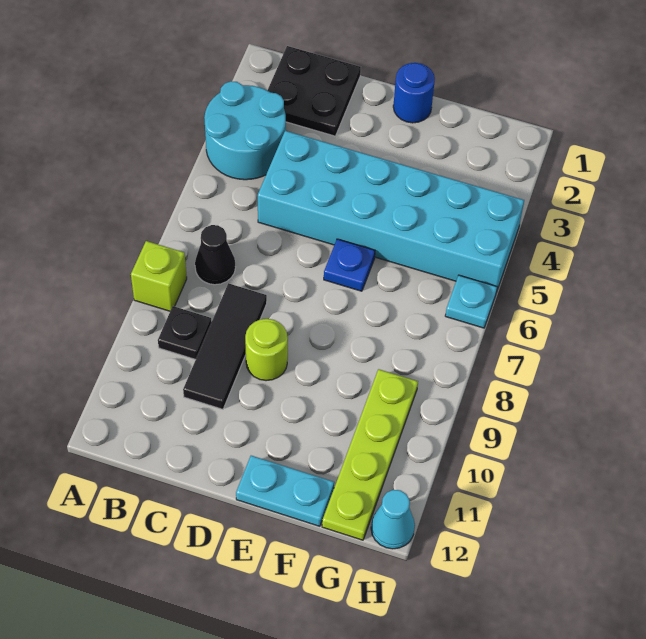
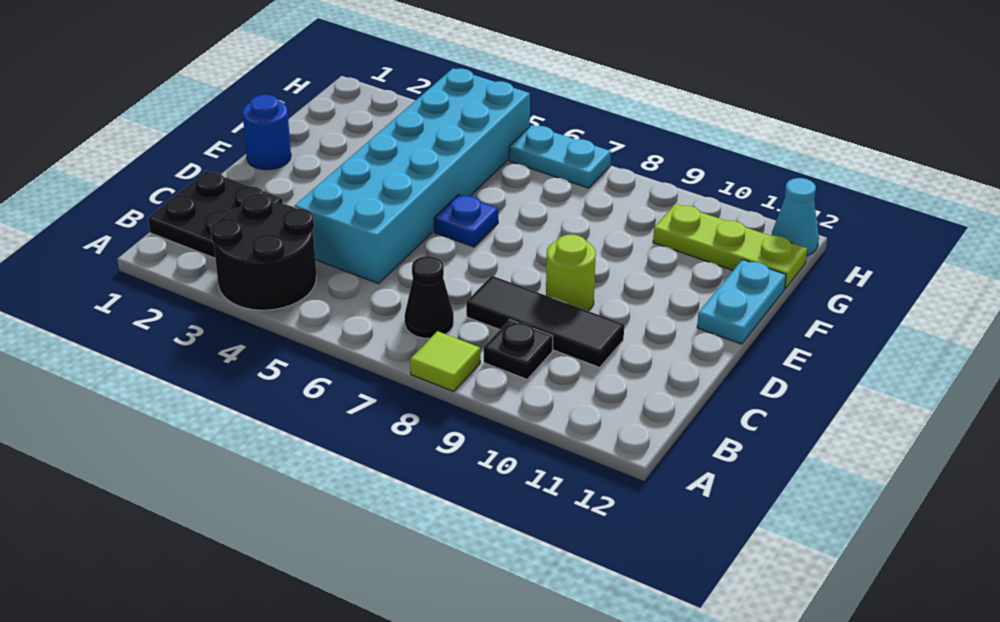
cyan round brick A3:B4 level 1 -> black round brick A3:B4 level 1
lime brick A8 level 1 -> lime tile A8 level 1
lime plate G9:G12 level 1 -> lime plate G10:G12 level 1
cyan plate H6 level 1 -> cyan plate H6:H7 level 1

